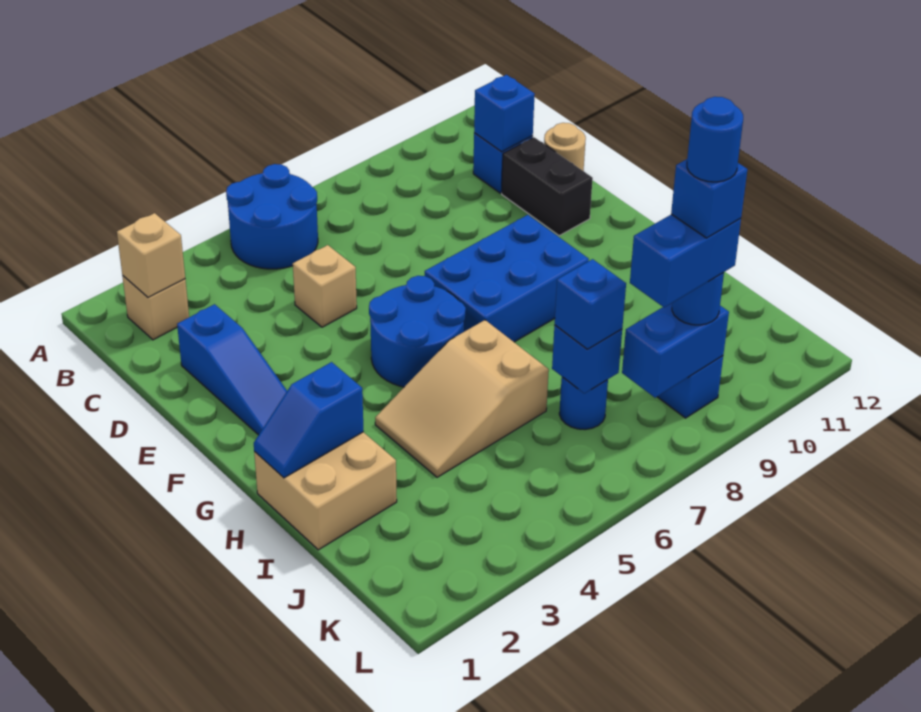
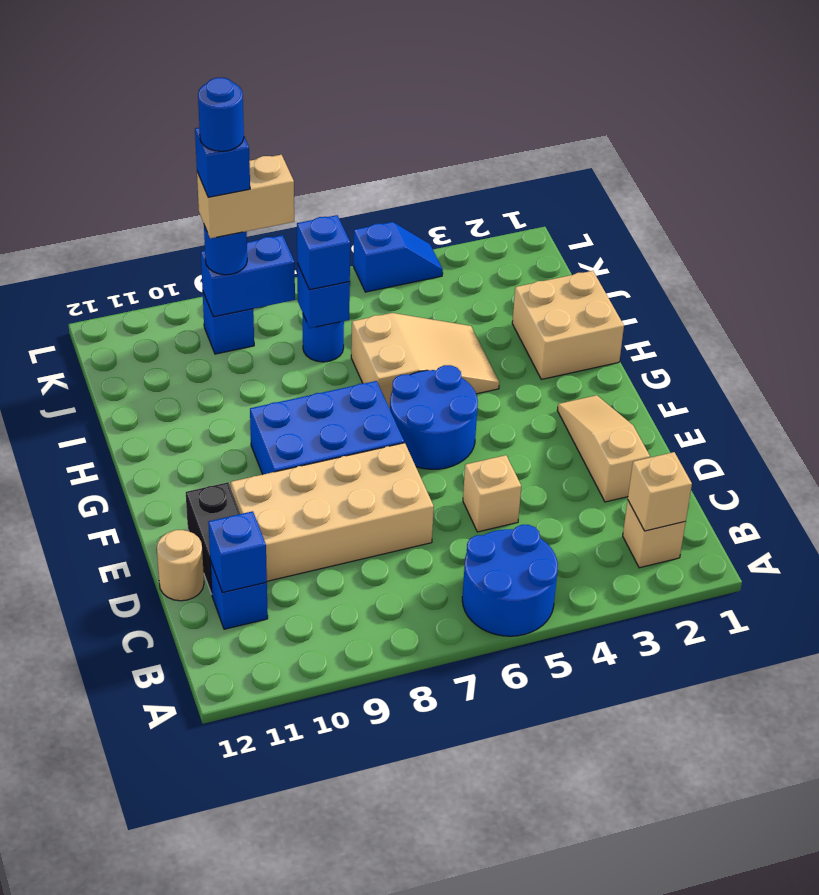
blue slope D2:F2 level 1 top D -> tan slope D2:F2 level 1 top D
none -> tan brick D7:E10 level 1
blue slope H1:H2 level 2 top 2 -> blue slope L4:L5 level 1 top 5
blue brick K8:K9 level 4 -> tan brick K8:K9 level 4

